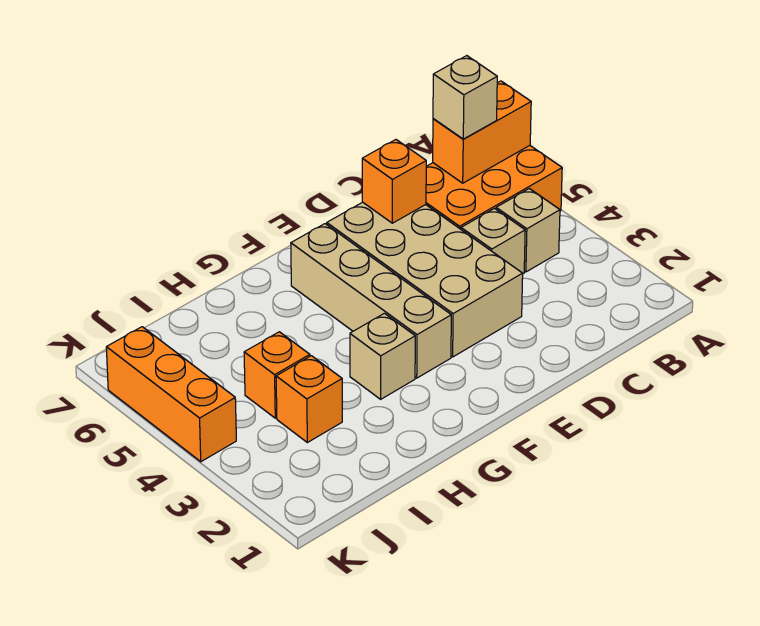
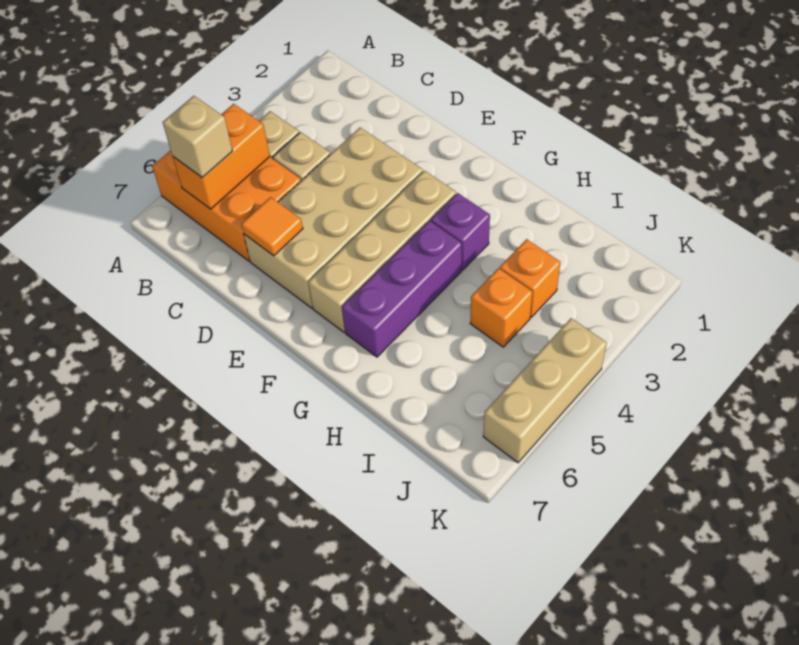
orange brick A6:B6 level 2 -> orange brick B5:B6 level 2
orange brick D6 level 2 -> orange tile D6 level 2
tan brick G3 level 1 -> purple brick G3 level 1
none -> purple brick G4:G6 level 1
orange brick K4:K6 level 1 -> tan brick K4:K6 level 1

